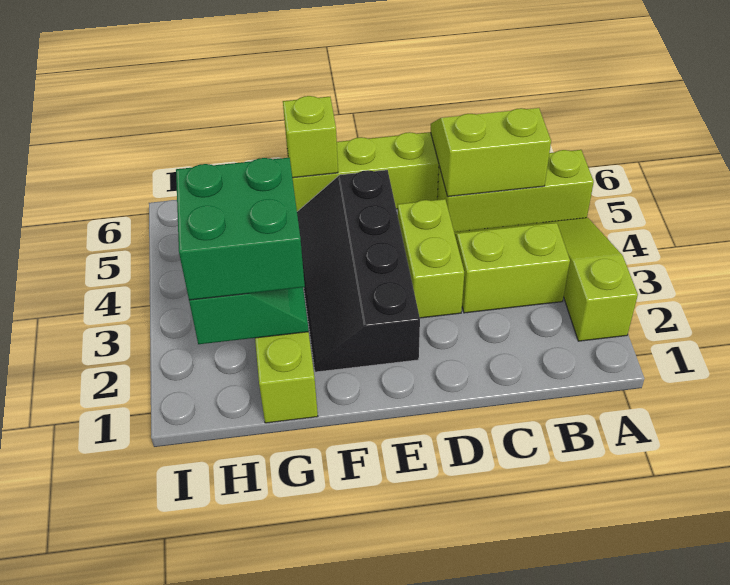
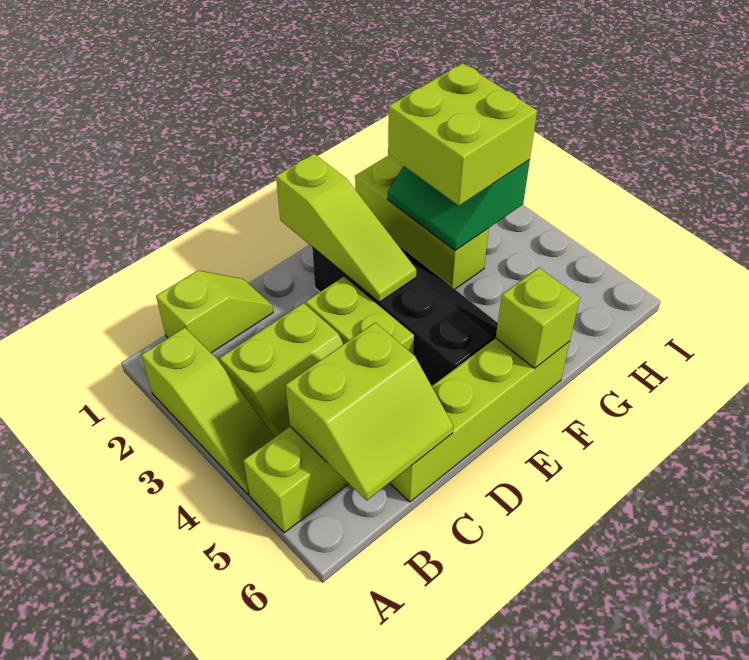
none -> lime slope B1:C1 level 1 top B
none -> lime slope E1:E3 level 2 top 1
green brick G2:H3 level 3 -> lime brick G2:H3 level 3

